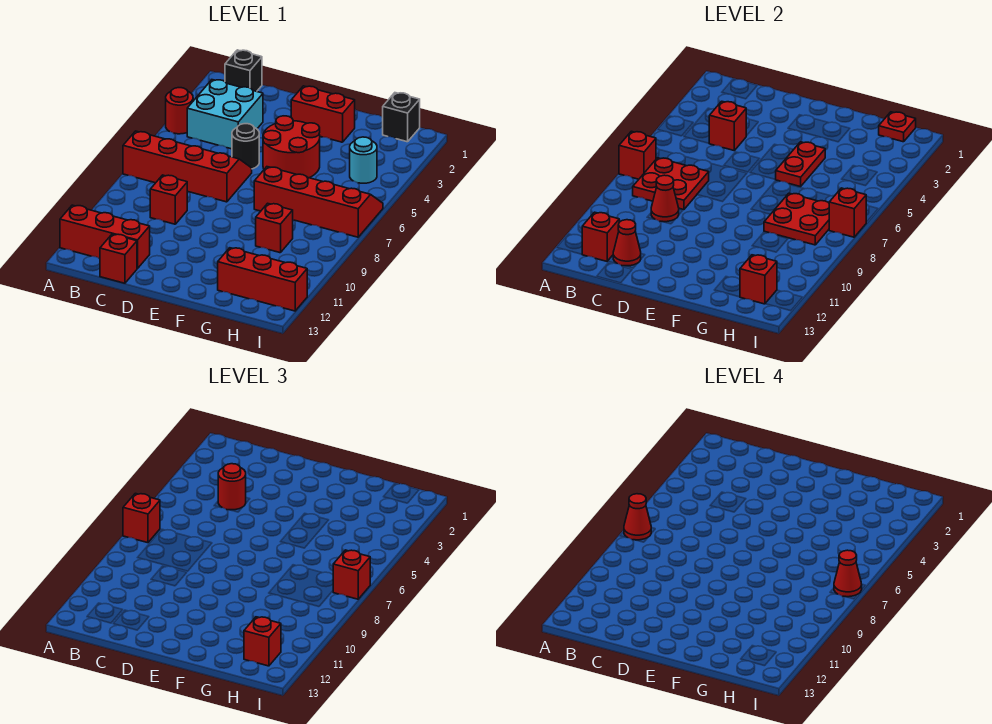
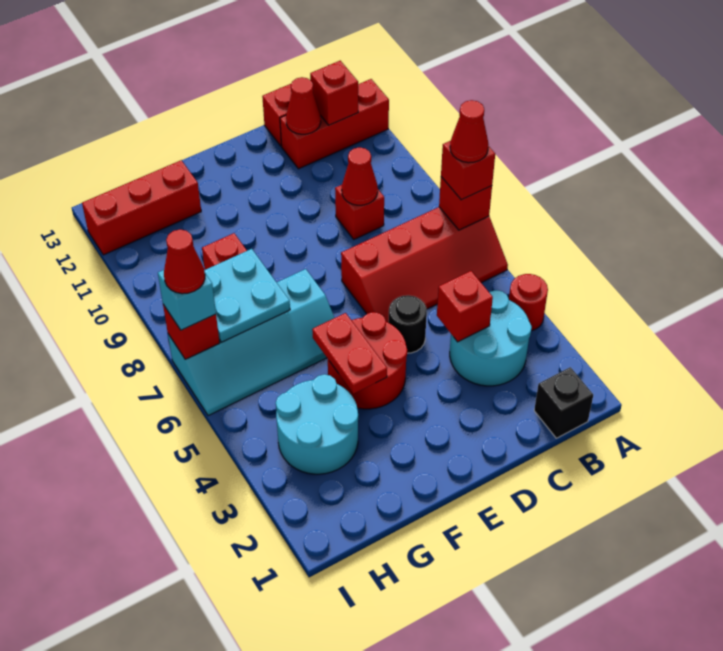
cyan brick B3:C4 level 1 -> cyan round brick B3:C4 level 1
red plate B7:C8 level 2 -> none
red round brick C4 level 3 -> none
red brick E2:F2 level 1 -> none
red slope F6:I7 level 1 top 7 -> cyan slope F6:I7 level 1 top 7
red plate G7:H8 level 2 -> cyan plate G7:H8 level 2
black brick H1 level 1 -> none
red plate H1 level 2 -> none
cyan round brick H4 level 1 -> cyan round brick G3:H4 level 1
red brick H12 level 2 -> none
red brick H12 level 3 -> none
red brick I7 level 3 -> cyan brick I7 level 3

